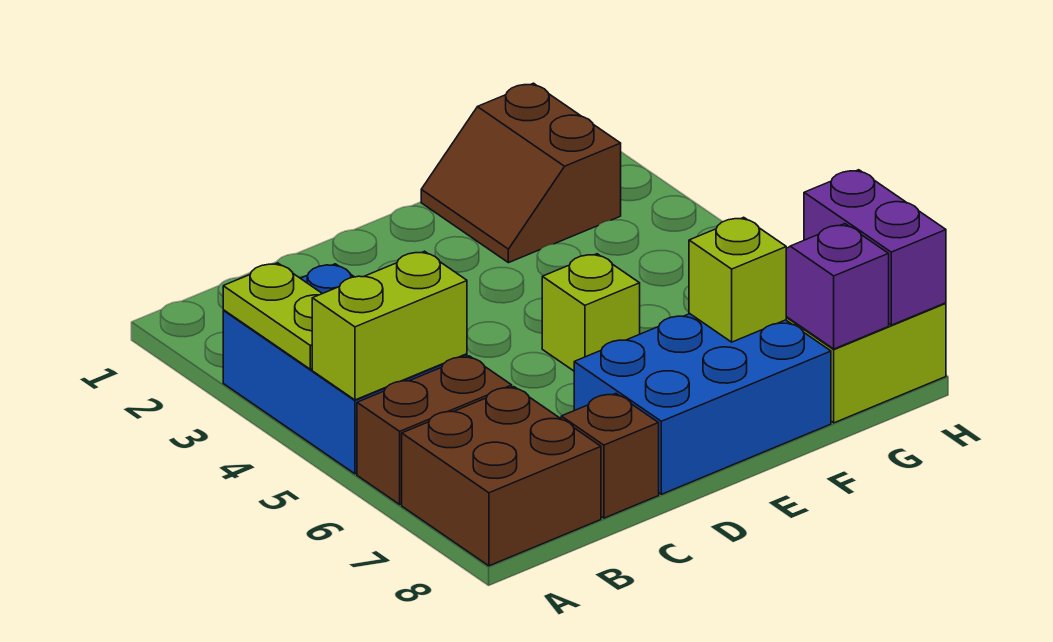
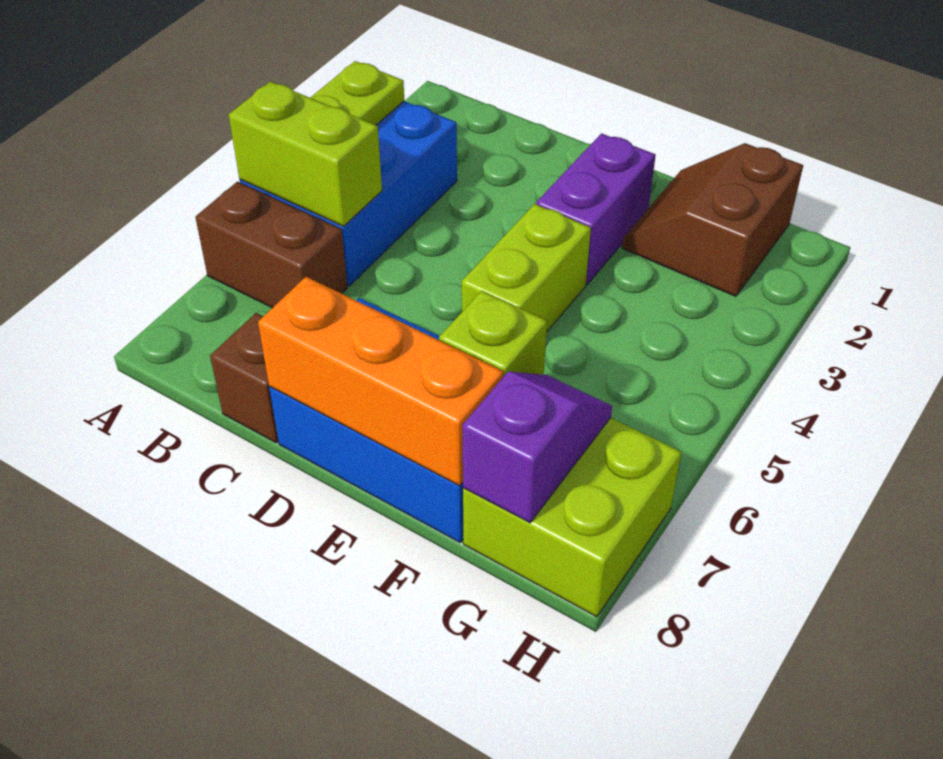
brown brick A7:B8 level 1 -> none
none -> orange brick D8:F8 level 2
lime brick E5 level 1 -> lime brick E4:E5 level 1
purple brick H7:H8 level 2 -> purple brick E2:E3 level 1

